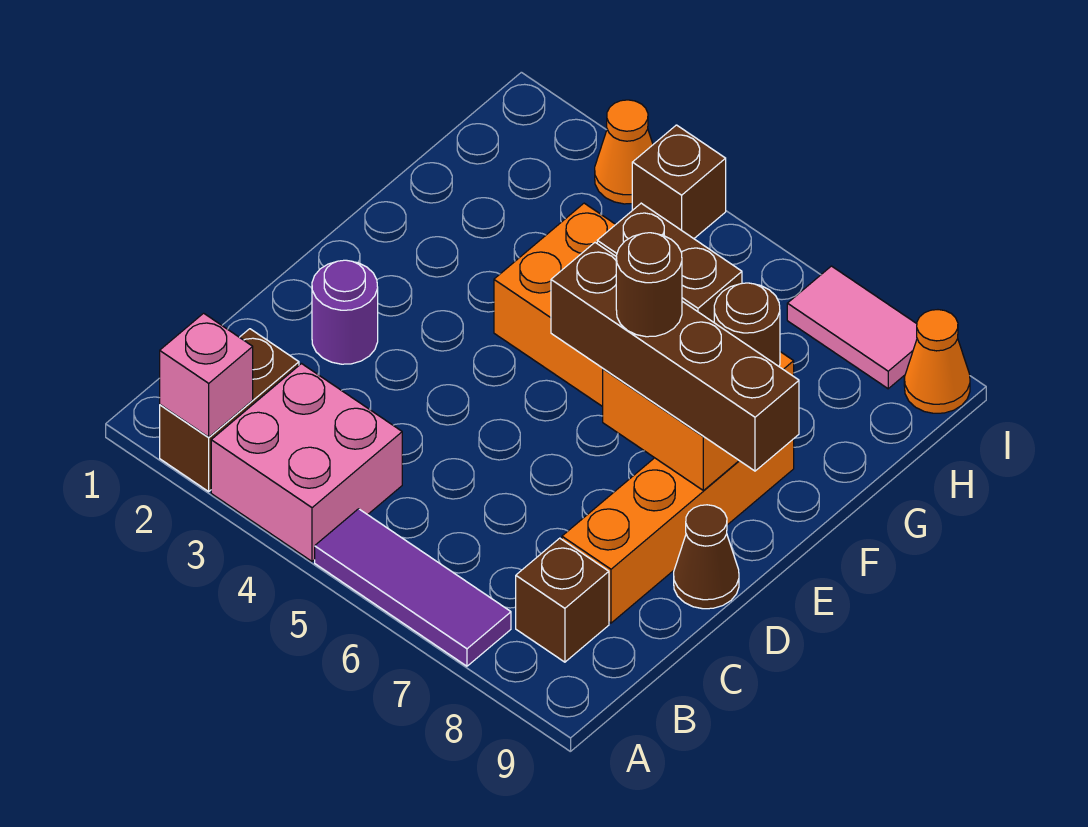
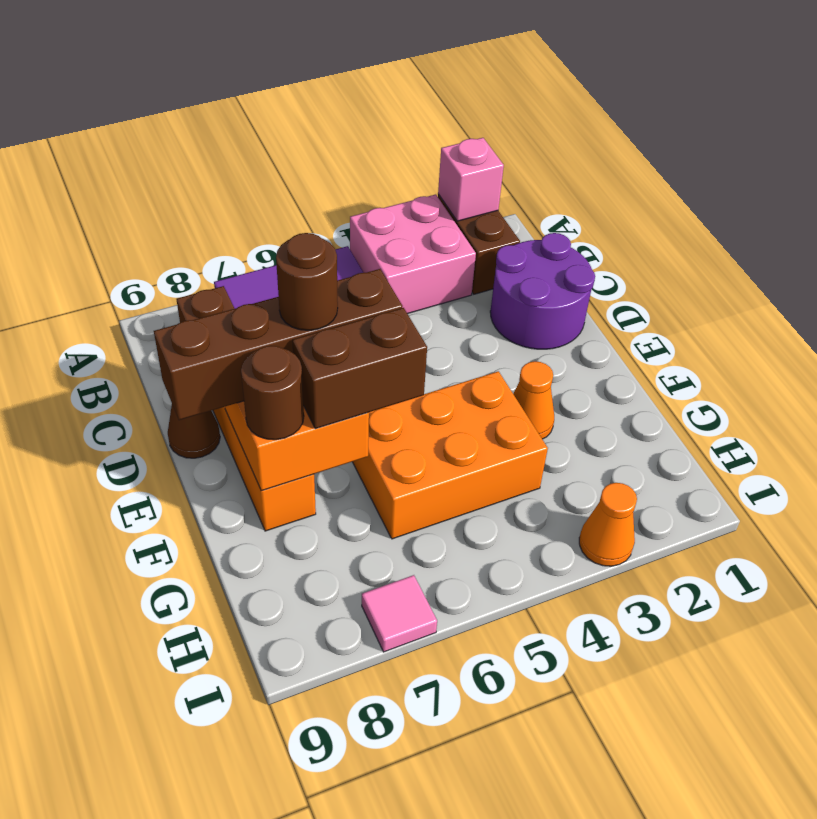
purple round brick D2 level 1 -> purple round brick C1:D2 level 1
brown brick I4 level 1 -> none
pink tile I7:I8 level 1 -> pink tile I7 level 1
orange cone I9 level 1 -> orange cone F3 level 1

